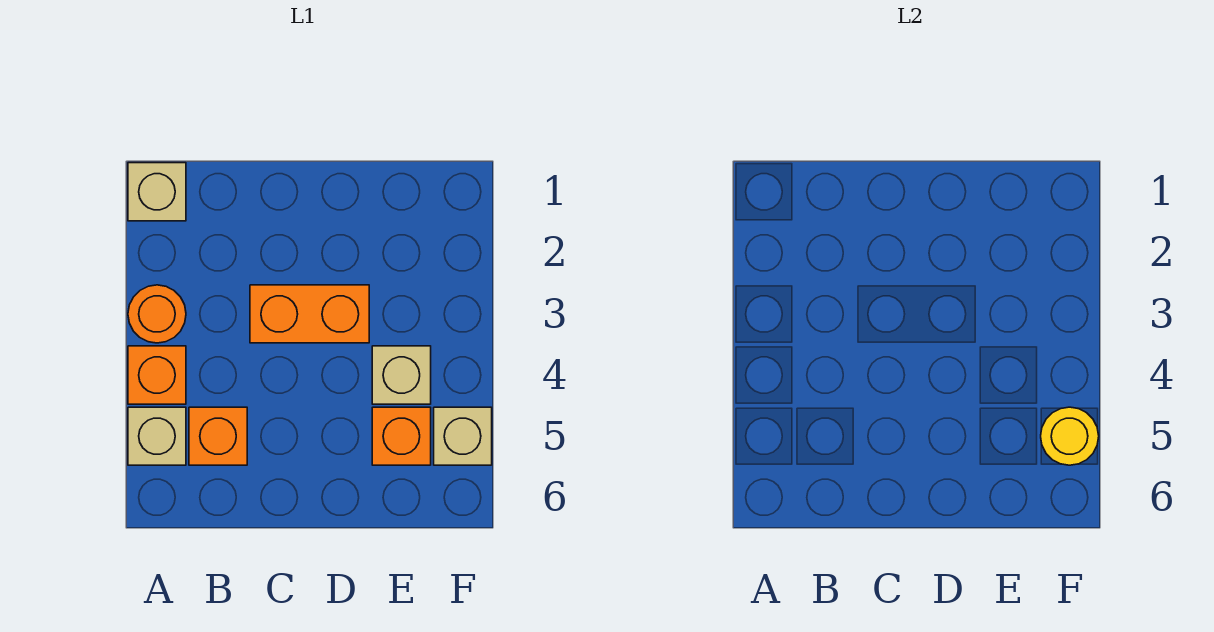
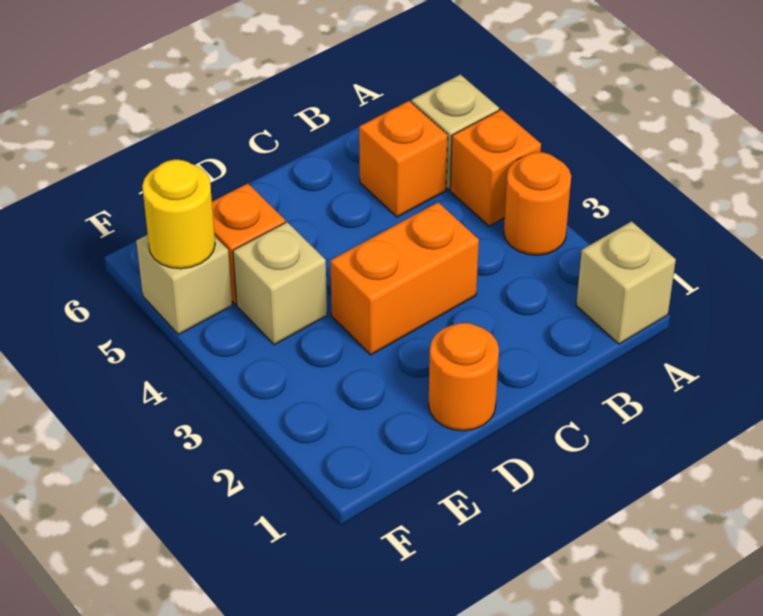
none -> orange round brick D1 level 1

